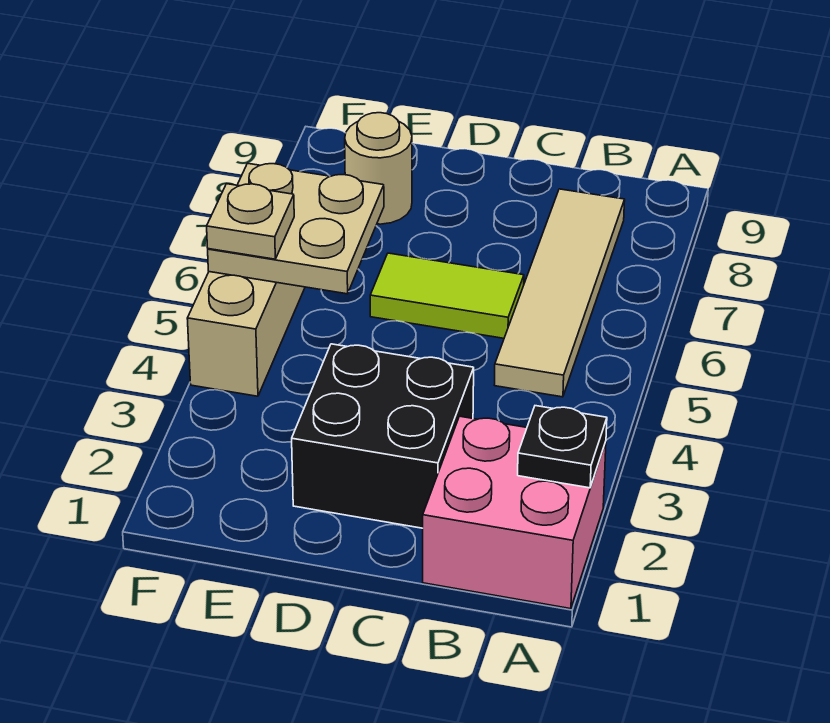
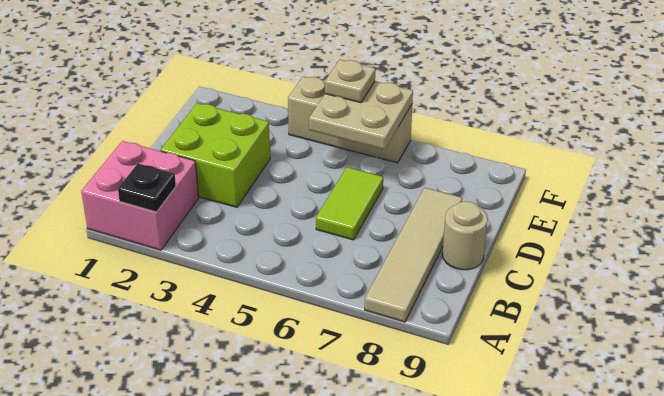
tan tile B5:B8 level 1 -> tan tile A8:D8 level 1
black brick C2:D3 level 1 -> lime brick C2:D3 level 1
tan round brick E8 level 1 -> tan round brick C9 level 1

